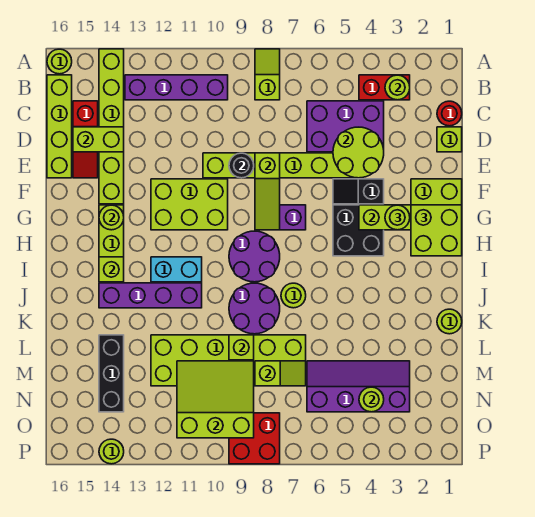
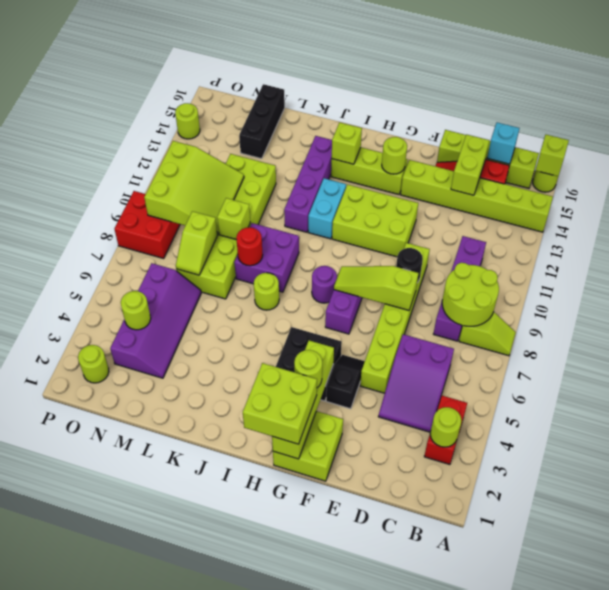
purple brick B10:B13 level 1 -> purple brick C8:C11 level 1
red round brick C1 level 1 -> red round brick K8 level 2
purple brick C4:D6 level 1 -> purple slope C4:D6 level 1 top 6
none -> cyan brick C16 level 2
lime brick D1 level 1 -> lime brick A16 level 2
lime round brick D4:E5 level 2 -> lime round brick B8:C9 level 2
lime brick F10:G12 level 1 -> lime brick F11:H12 level 1
purple round brick H8:I9 level 1 -> purple round brick H8 level 1
purple round brick J8:K9 level 1 -> purple brick J8:K9 level 1
lime round brick K1 level 1 -> lime round brick O2 level 1
black brick L14:N14 level 1 -> black brick M14:M16 level 1

